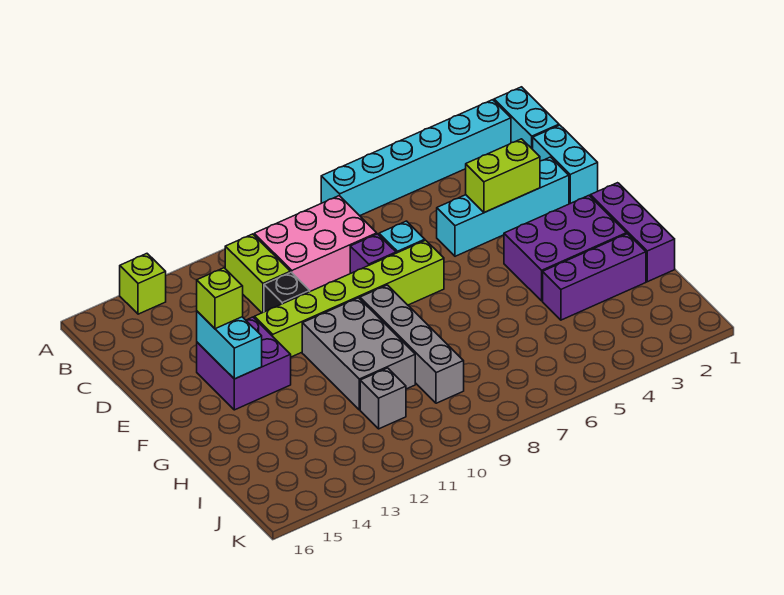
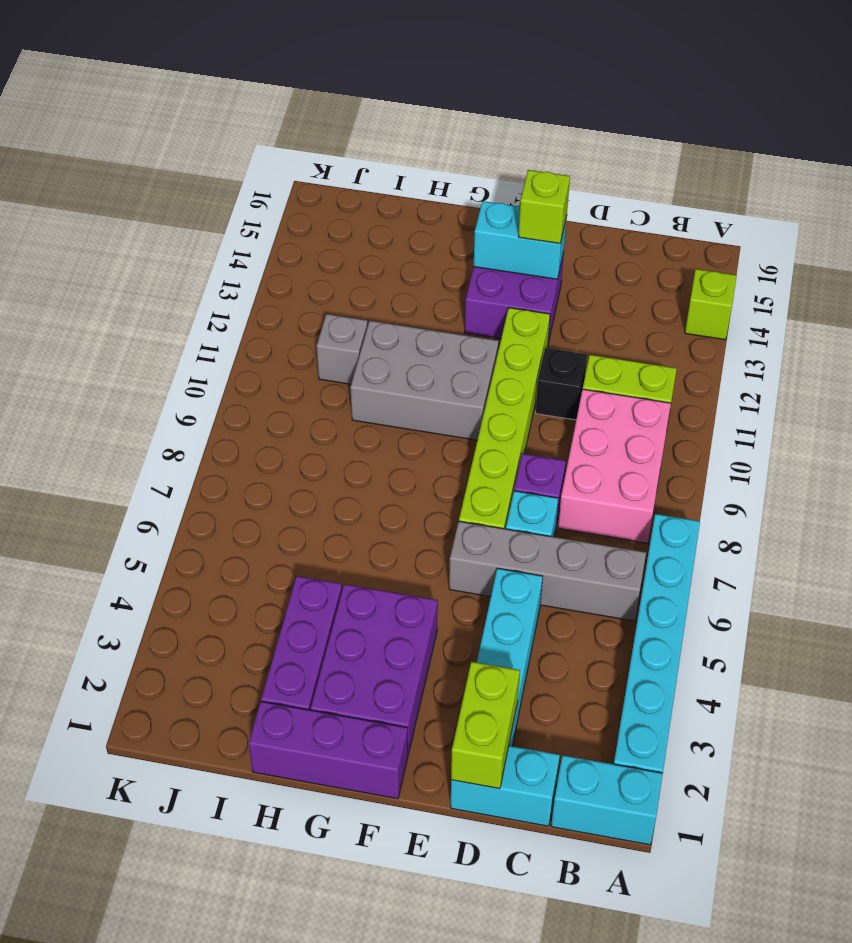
lime brick D3:D4 level 2 -> lime brick D1:D2 level 2
grey brick F9:I9 level 1 -> grey brick B6:E6 level 1

